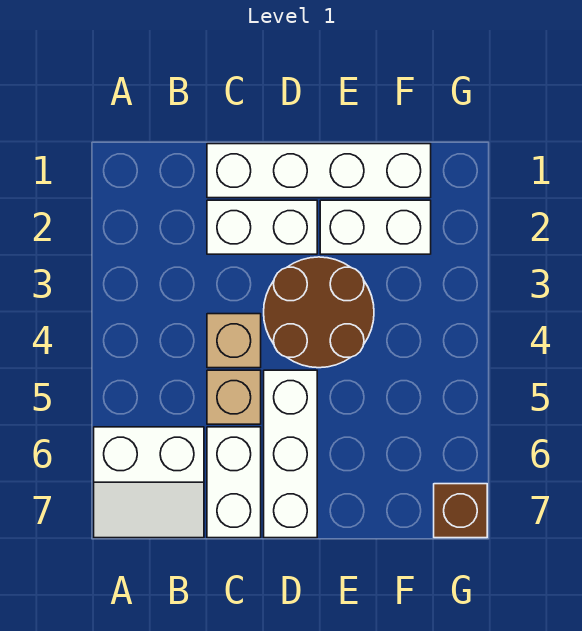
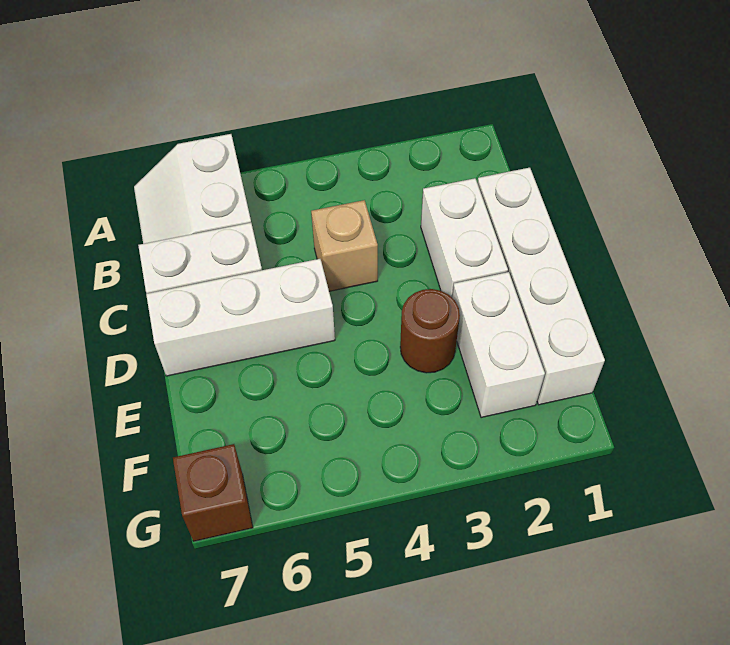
tan brick C5 level 1 -> none
brown round brick D3:E4 level 1 -> brown round brick E3 level 1

